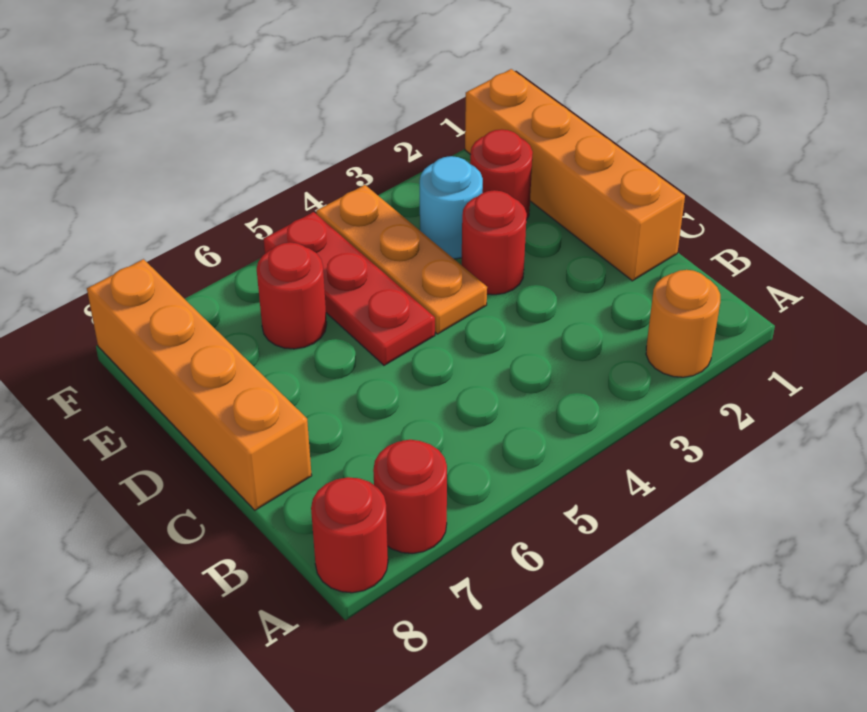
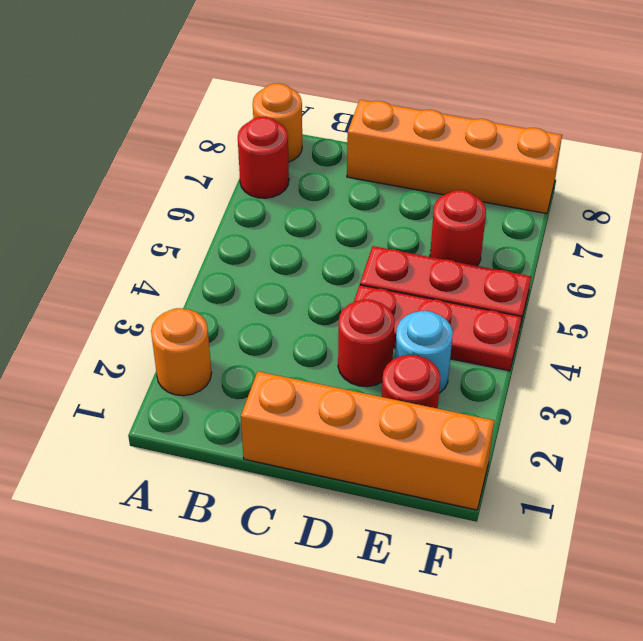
red round brick A8 level 1 -> orange round brick A8 level 1
orange plate D4:F4 level 1 -> red plate D4:F4 level 1

